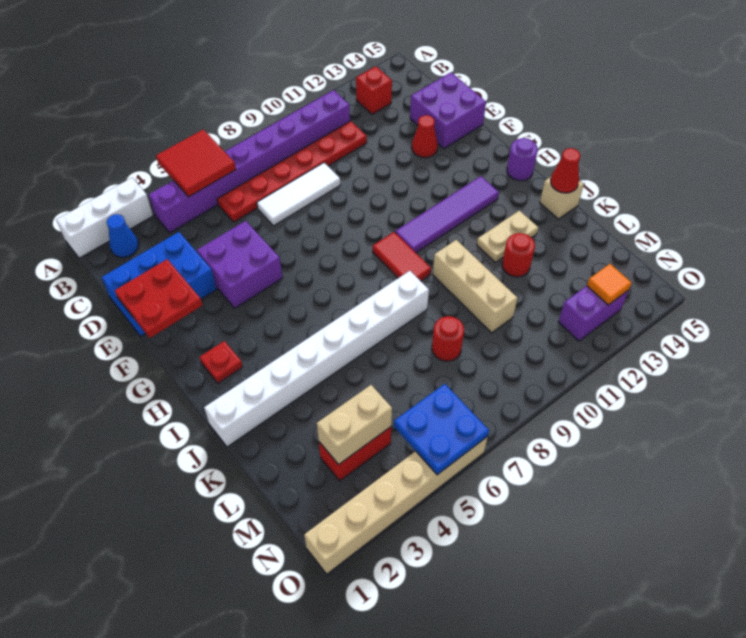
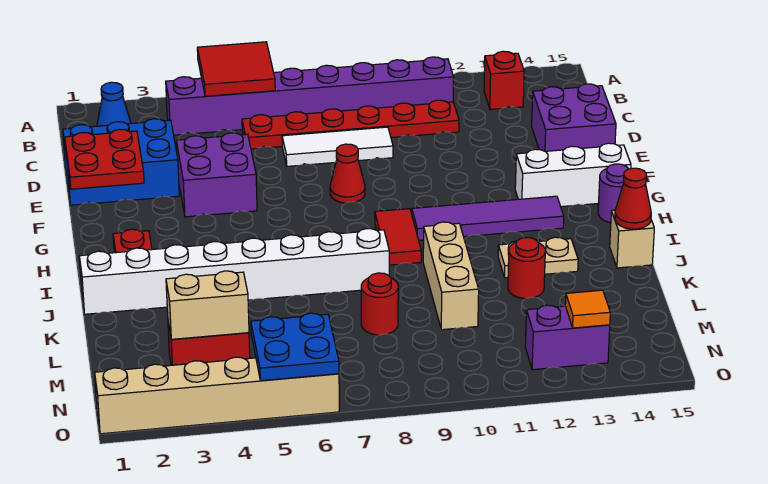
white brick A1:A3 level 1 -> white brick G13:G15 level 1
red cone E13 level 1 -> red cone F8 level 1

